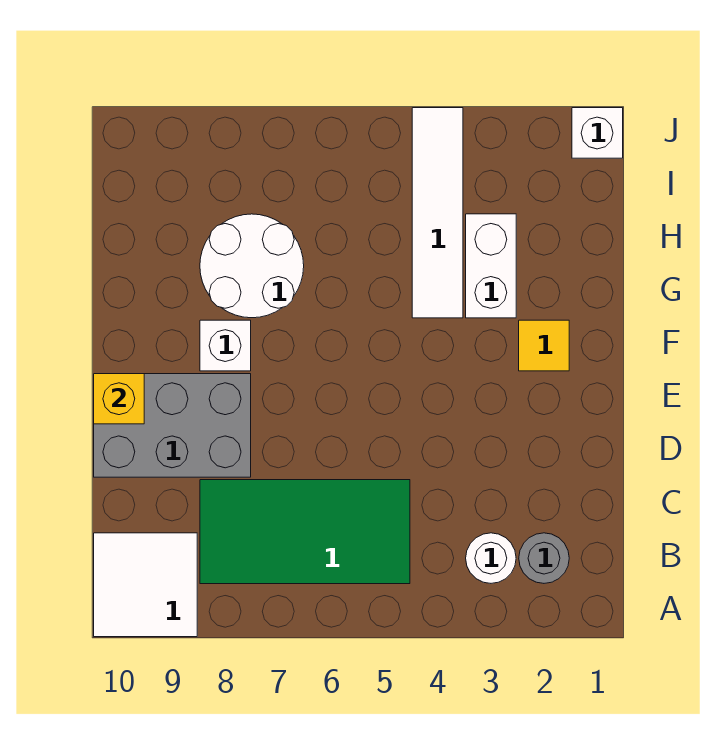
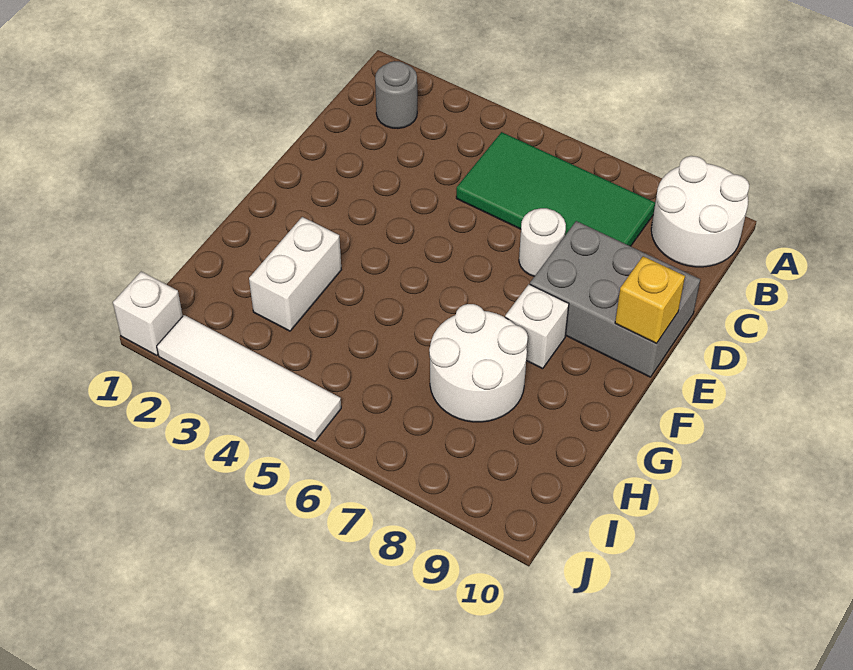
white tile A9:B10 level 1 -> white round brick A9:B10 level 1
white round brick B3 level 1 -> white round brick D7 level 1
yellow tile F2 level 1 -> none
white tile G4:J4 level 1 -> white tile J2:J5 level 1

